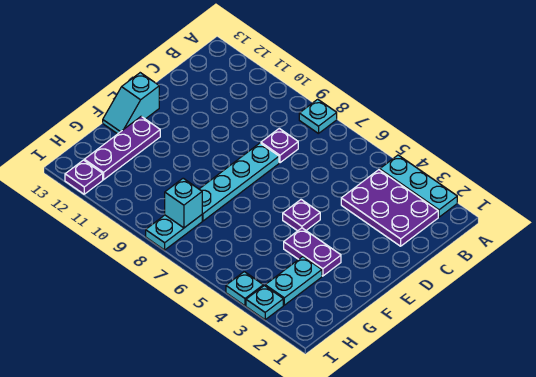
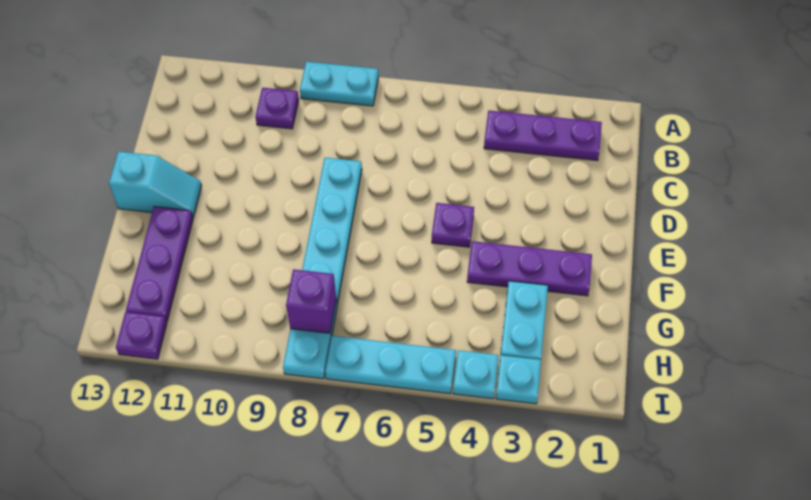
cyan plate A2:A4 level 1 -> cyan plate I5:I7 level 1
cyan plate A8 level 1 -> cyan plate A8:A9 level 1
purple plate B2:C4 level 1 -> purple plate B2:B4 level 1
purple plate C8 level 1 -> purple plate B10 level 1
cyan slope E13:F13 level 1 top E -> cyan slope E12:E13 level 1 top 13
purple plate F3:F4 level 1 -> purple plate F2:F4 level 1
cyan brick H8 level 2 -> purple brick H8 level 2

